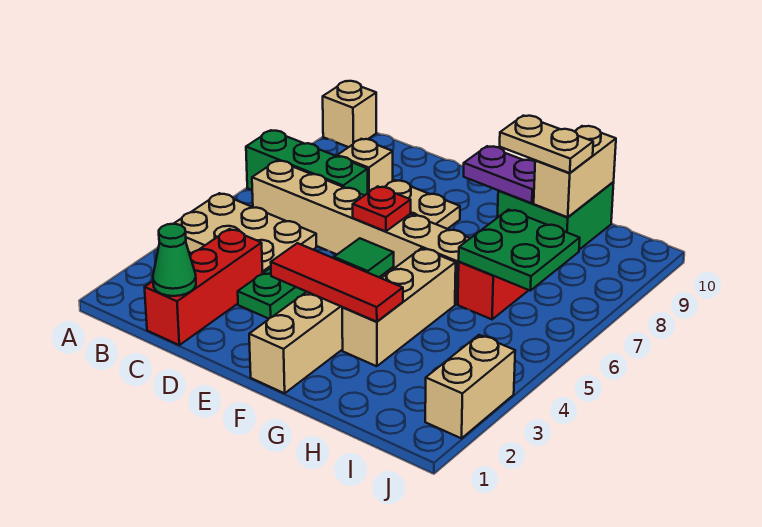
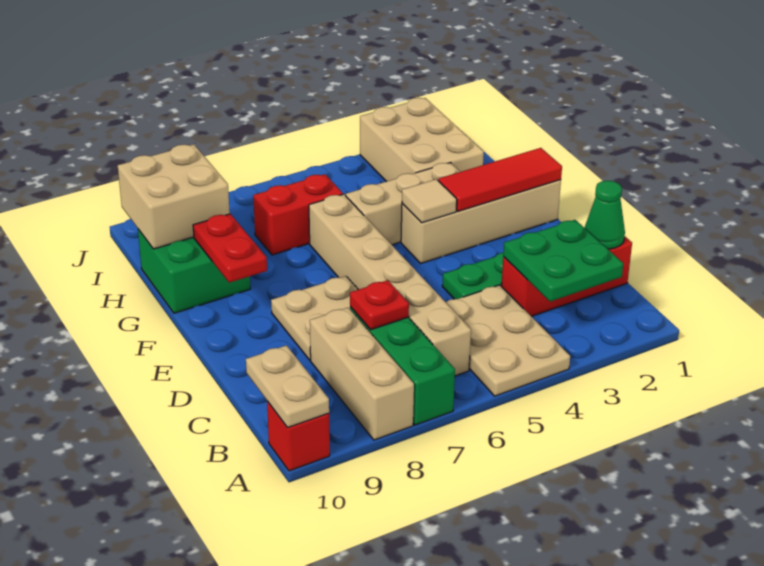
tan brick A10 level 1 -> red brick A10 level 1
tan brick C8 level 1 -> tan brick A8:C8 level 1
red tile E3:G3 level 2 -> red tile F1:F3 level 2
red plate E6 level 2 -> red plate C7 level 2
green tile F4 level 2 -> tan tile F4 level 2
purple plate F9:G9 level 2 -> red plate F9:G9 level 2
tan plate G9:H9 level 3 -> tan plate A10:B10 level 2
green plate H6:I7 level 2 -> green plate B2:C3 level 2
tan brick H9:H10 level 2 -> tan brick H9:I10 level 2
tan brick J2:J3 level 1 -> tan brick H2:J3 level 1

